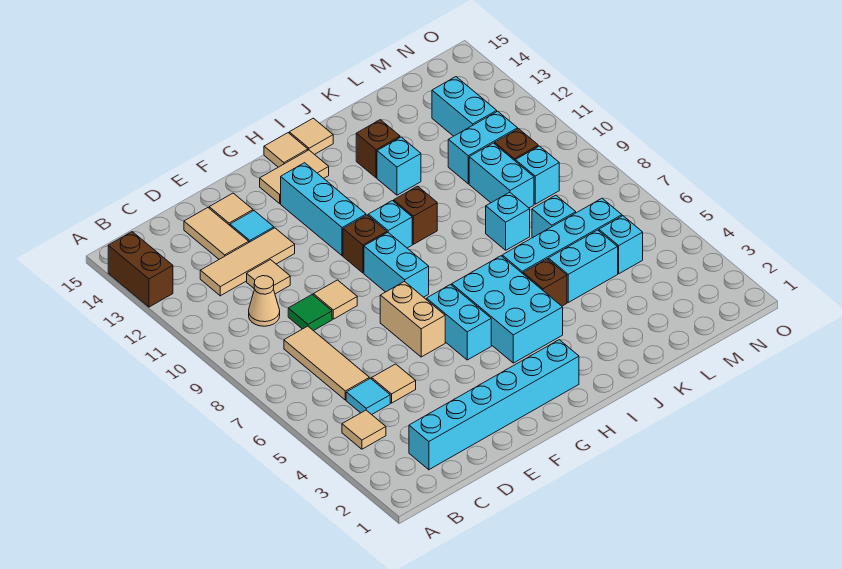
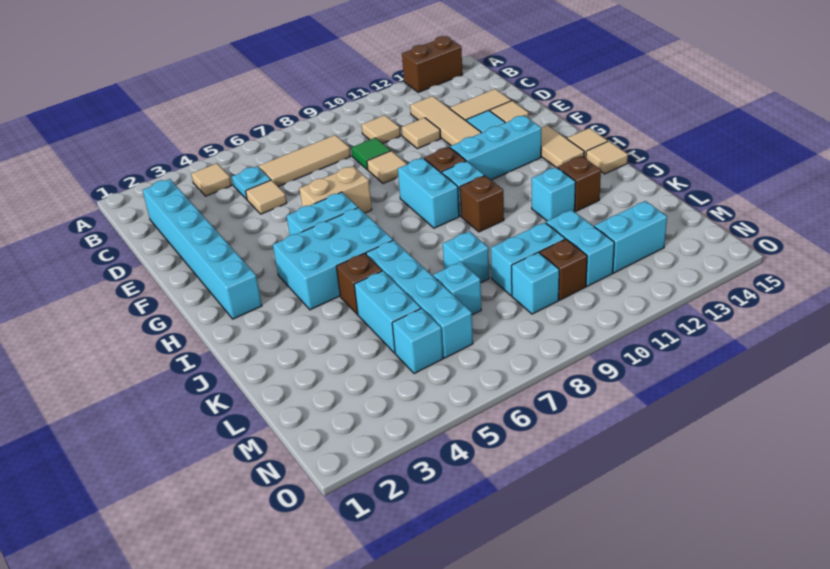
cyan tile C5 level 1 -> cyan plate C5 level 1
tan cone C10 level 1 -> tan tile C10 level 1
cyan brick G8:G9 level 1 -> cyan brick G9:H9 level 1

